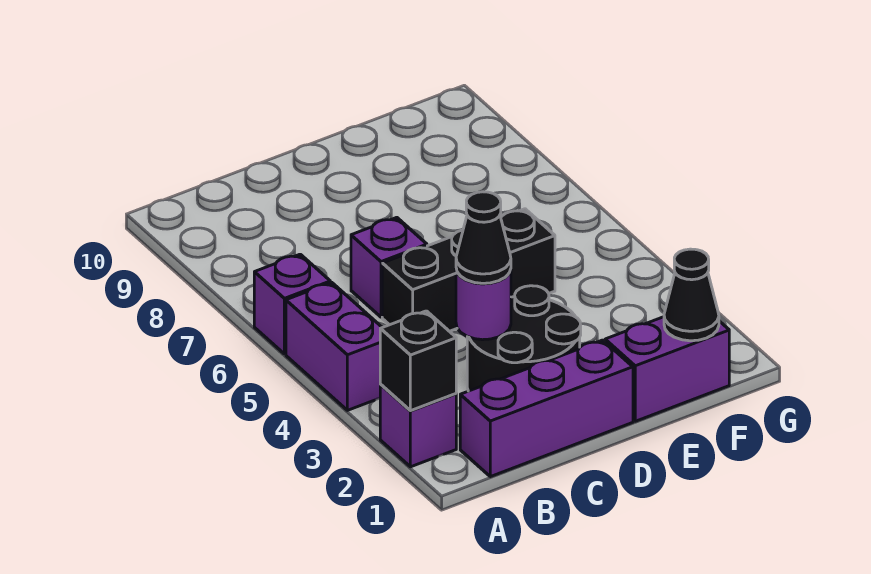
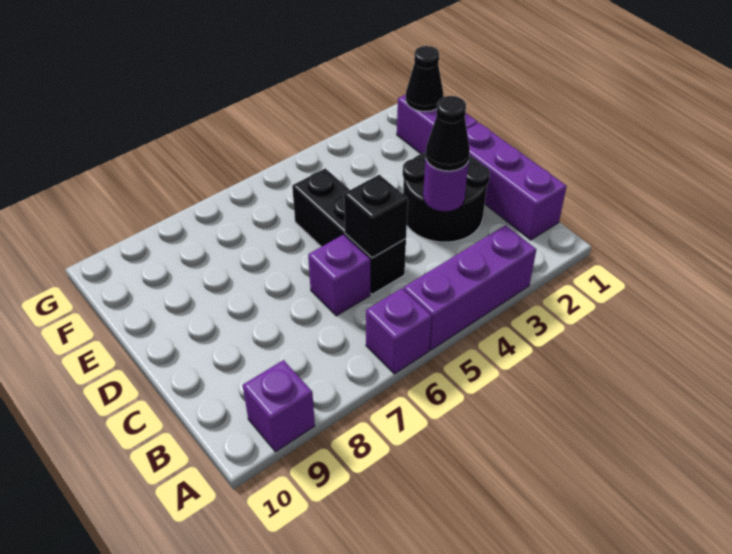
purple brick A2 level 1 -> purple brick A9 level 1
black brick A2 level 2 -> black brick C5 level 2
purple brick A4:A5 level 1 -> purple brick A3:A5 level 1

